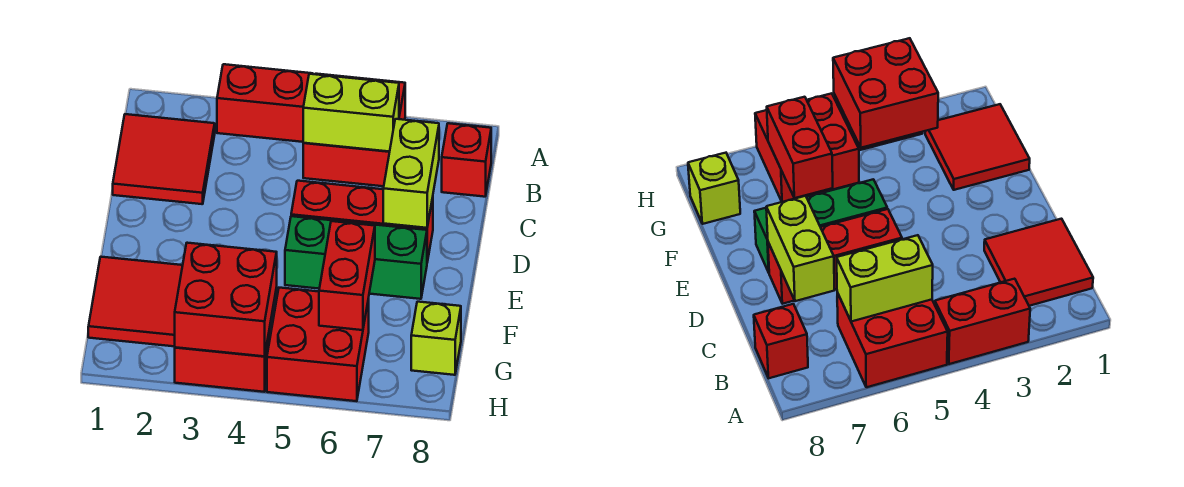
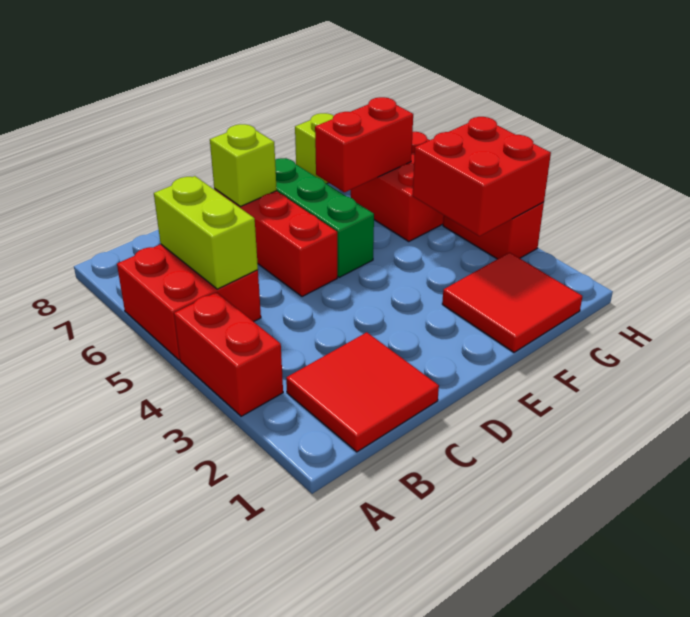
red brick B8 level 1 -> none
lime brick C7:D7 level 2 -> lime brick D7 level 2

